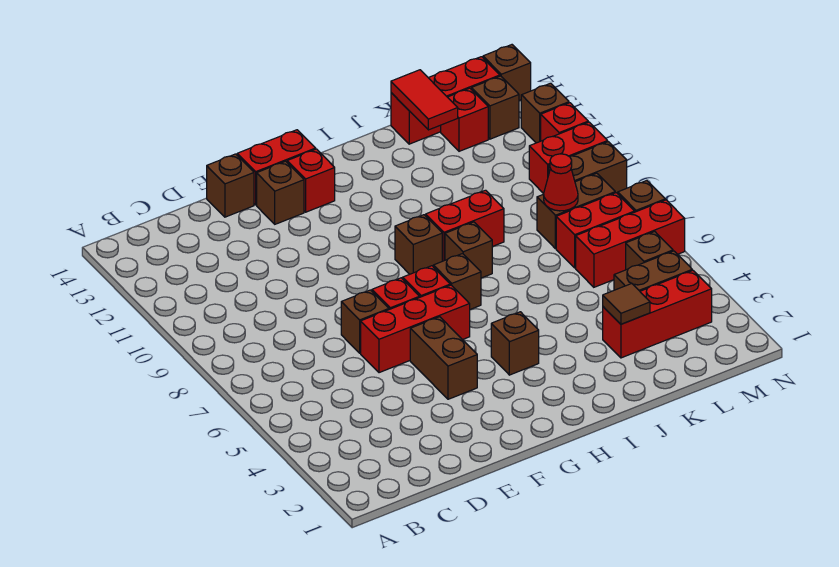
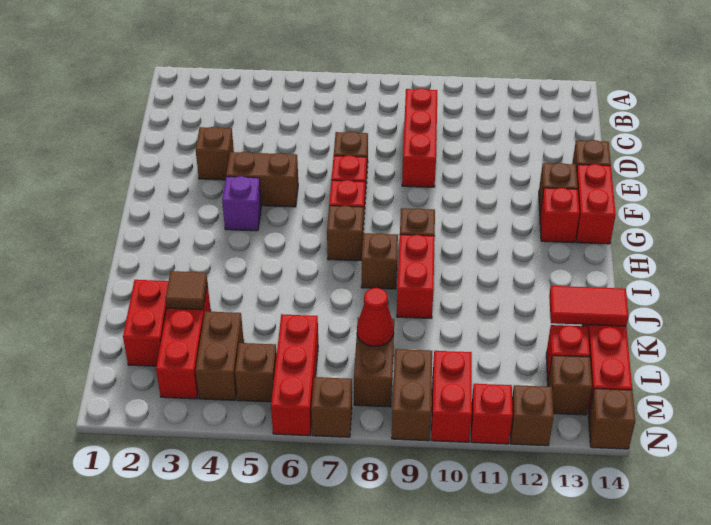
red brick E6:G6 level 1 -> red brick C9:E9 level 1
none -> purple brick G4 level 1
brown brick H4 level 1 -> brown brick E3 level 1
red brick L7:M7 level 1 -> red brick K2:L2 level 1

